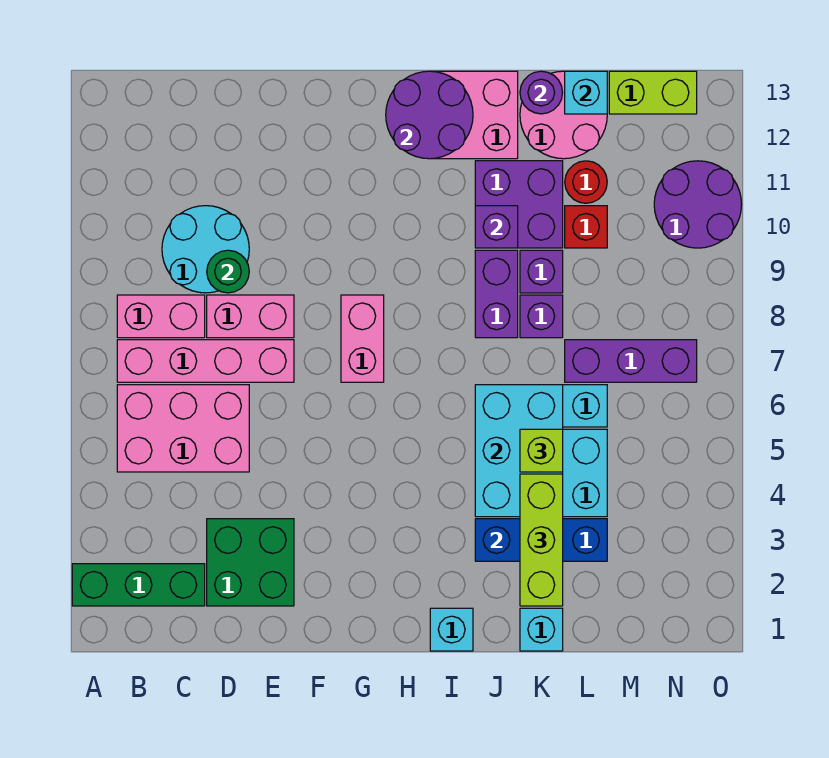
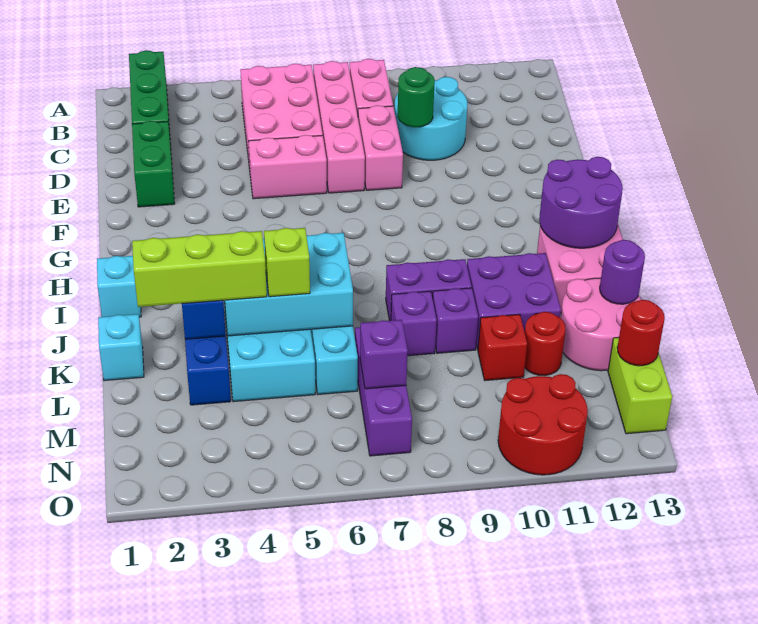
green brick D2:E3 level 1 -> green brick D2:E2 level 1
pink brick G7:G8 level 1 -> pink brick E5:E6 level 1
purple brick J10 level 2 -> purple brick M7 level 2
cyan brick L13 level 2 -> none
none -> red round brick M13 level 2
purple round brick N10:O11 level 1 -> red round brick N10:O11 level 1

